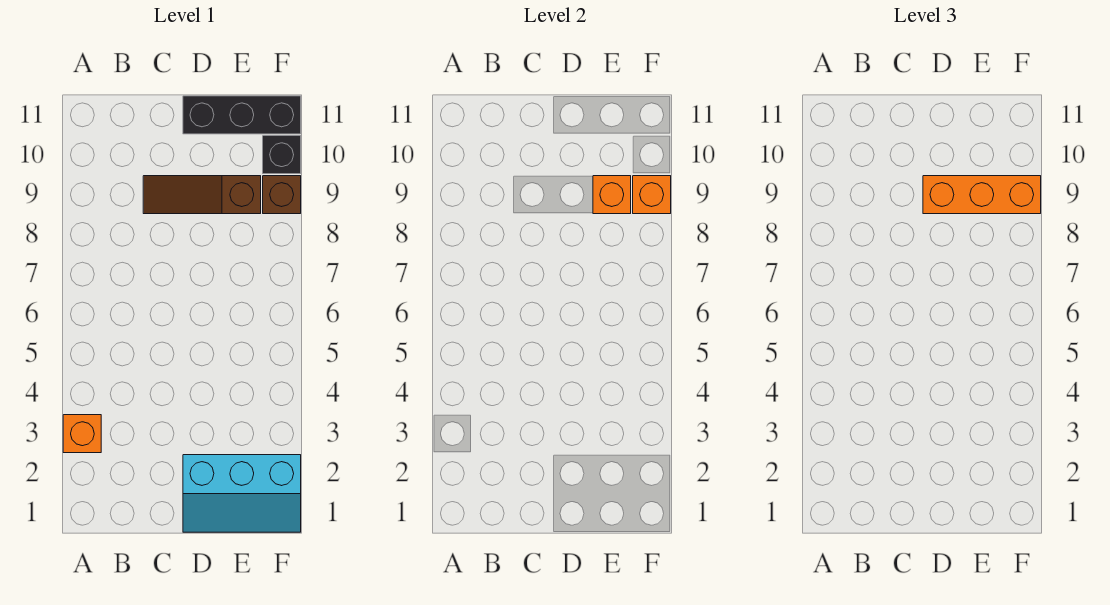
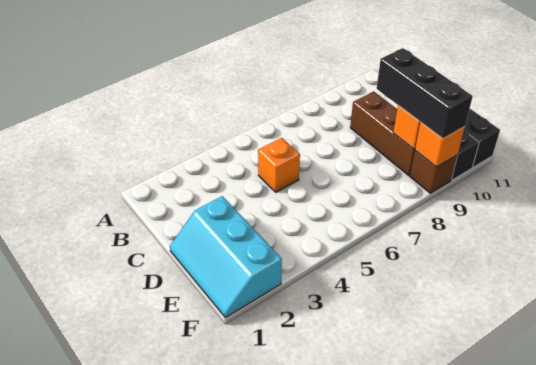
orange brick A3 level 1 -> orange brick C5 level 1
brown slope C9:E9 level 1 top E -> brown brick C9:E9 level 1
orange brick D9:F9 level 3 -> black brick D9:F9 level 3

